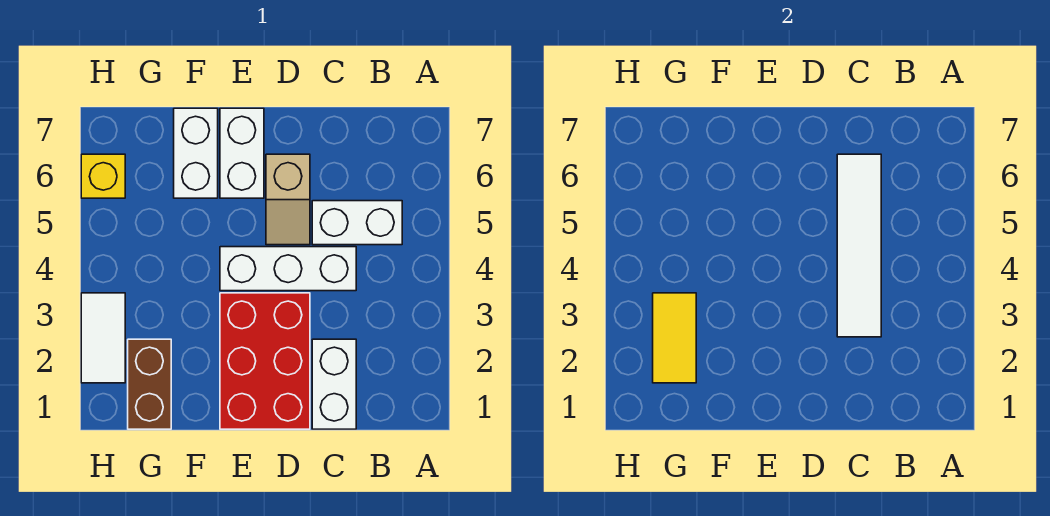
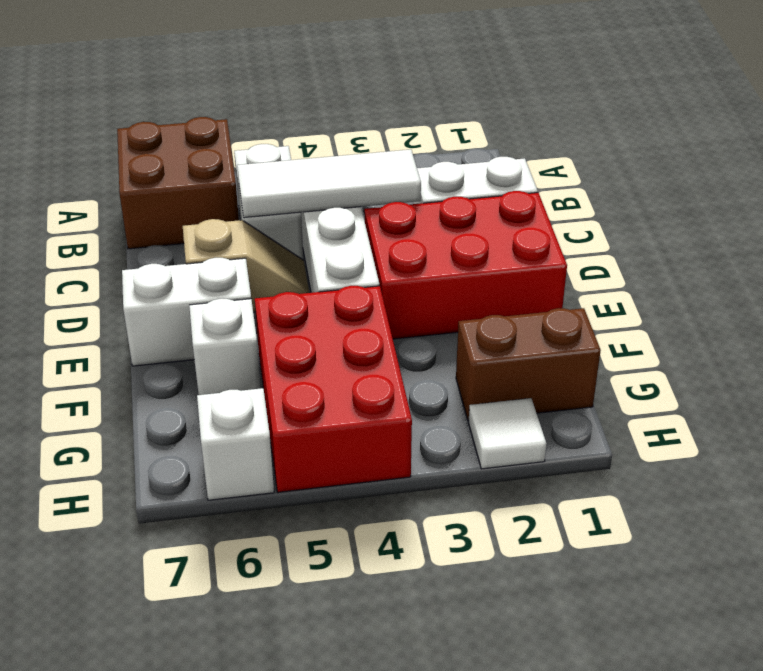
none -> brown brick A6:B7 level 1
white tile C3:C6 level 2 -> white tile C3:C5 level 2
none -> red brick F4:H5 level 1
white brick F6:F7 level 1 -> white brick F6 level 1
yellow tile G2:G3 level 2 -> none
white tile H2:H3 level 1 -> white tile H2 level 1
yellow brick H6 level 1 -> white brick H6 level 1

